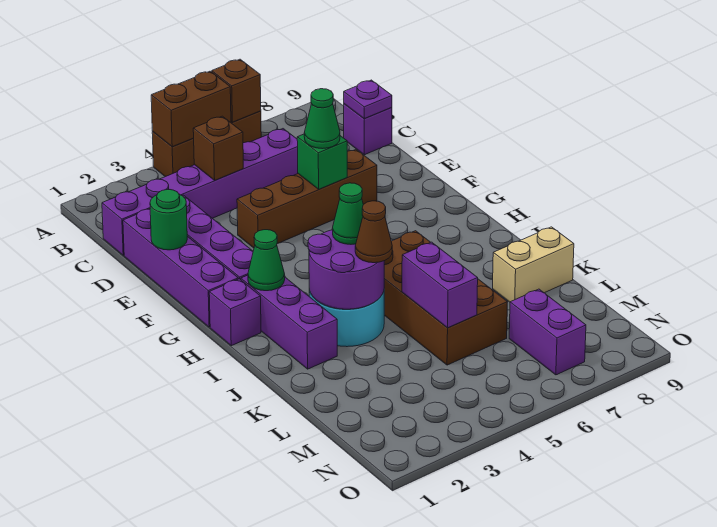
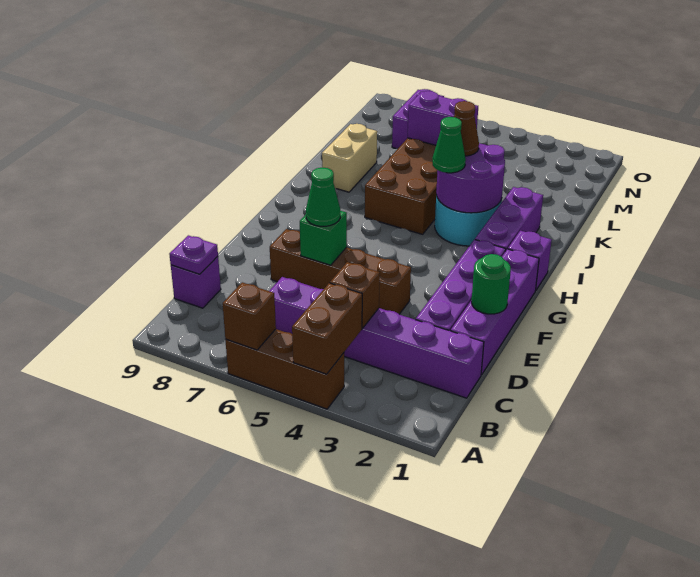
brown brick A4:A5 level 2 -> brown brick A4:B4 level 2
green cone H2 level 2 -> none
purple brick K5:L5 level 2 -> purple brick L5:L6 level 2
tan brick K8:K9 level 1 -> tan brick J8:K8 level 1

